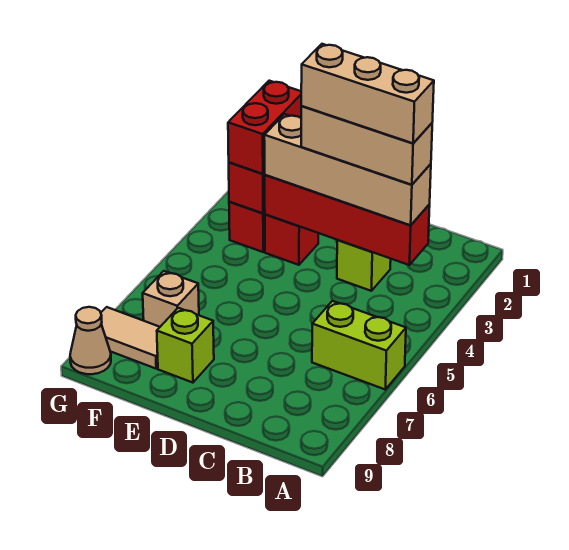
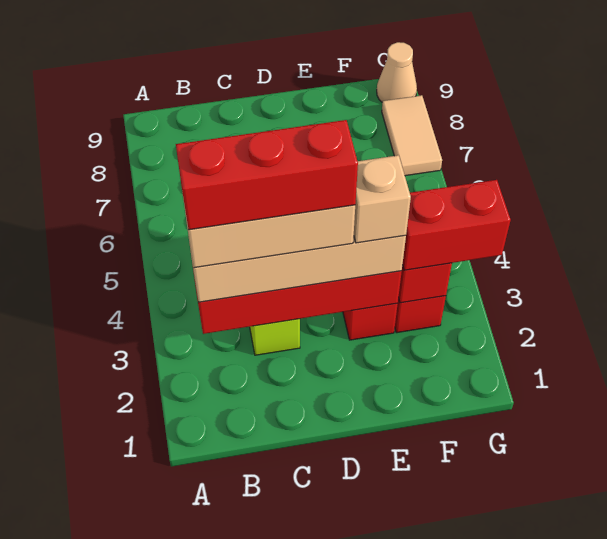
lime brick A6:B6 level 1 -> none
tan brick B3:D3 level 5 -> red brick B3:D3 level 5
lime brick E8 level 1 -> none
red brick F2:F3 level 3 -> red brick F3:G3 level 3
tan brick F7 level 1 -> tan brick E3 level 4
tan tile F8:G8 level 1 -> tan tile G7:G8 level 1

